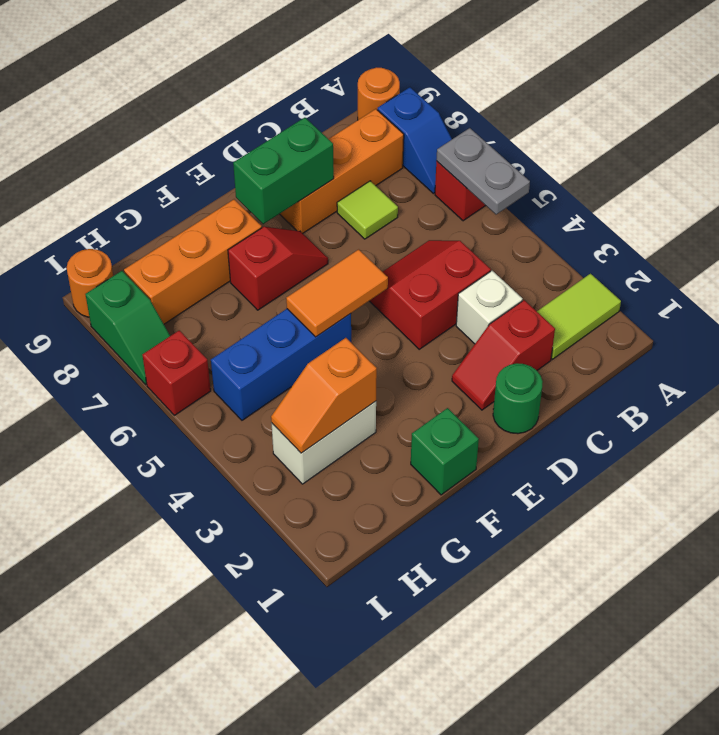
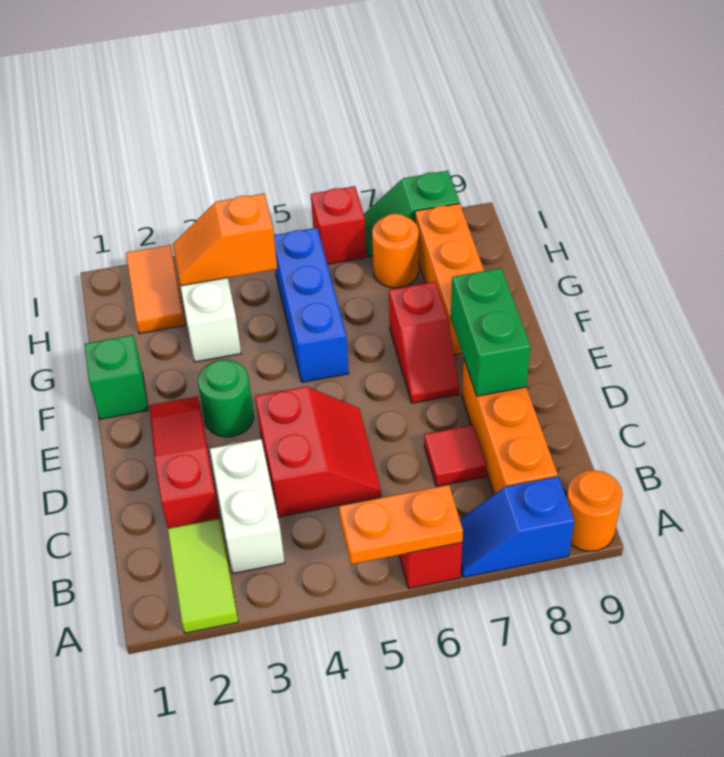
grey plate A5:A6 level 2 -> orange plate A5:A6 level 2
red slope C2:D2 level 1 top C -> red slope C2:E2 level 1 top C
white brick C3 level 1 -> white brick B3:C3 level 1
lime tile C7 level 1 -> red tile C7 level 1
green round brick D1 level 1 -> green round brick E3 level 1
orange tile E5:F5 level 2 -> orange tile H2:I2 level 1
orange slope G3:H3 level 2 top G -> orange slope H3:H4 level 2 top 4
orange round brick I9 level 1 -> orange round brick H7 level 1

